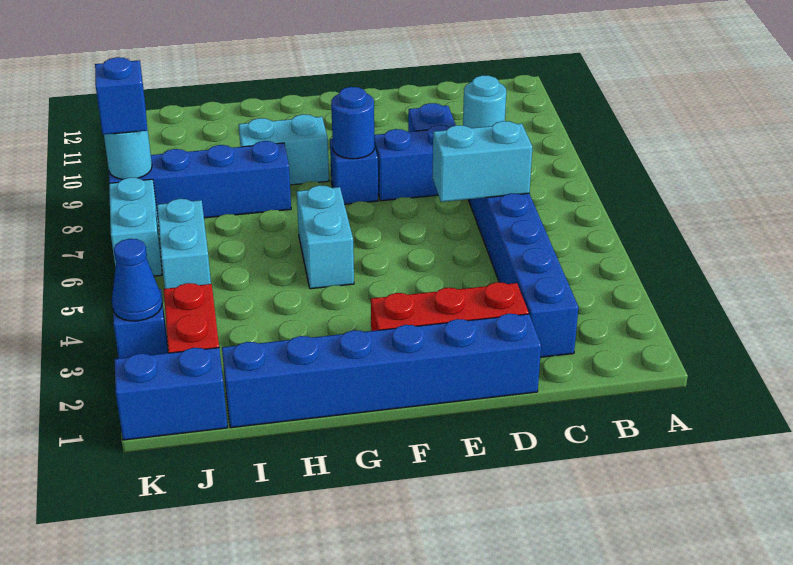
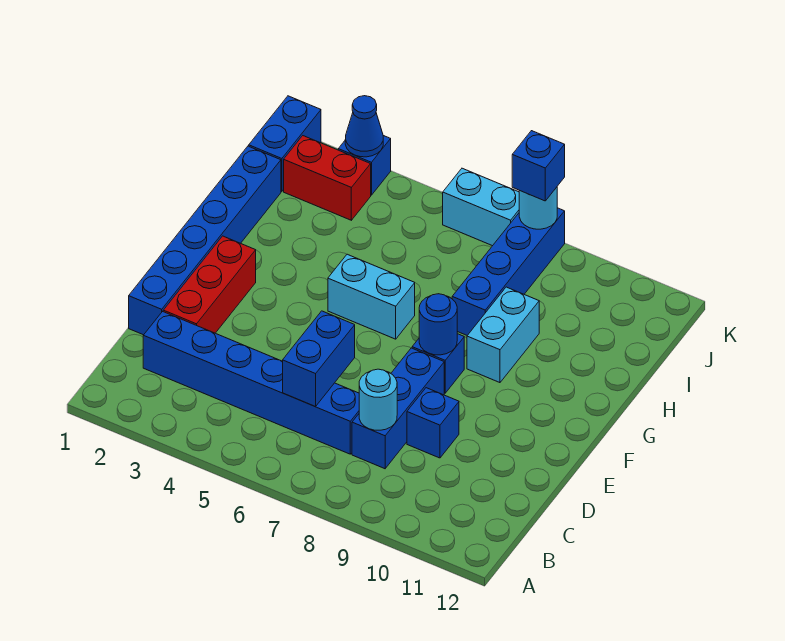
cyan brick C6:D6 level 2 -> blue brick C6:D6 level 2
cyan brick J5:J6 level 1 -> none

